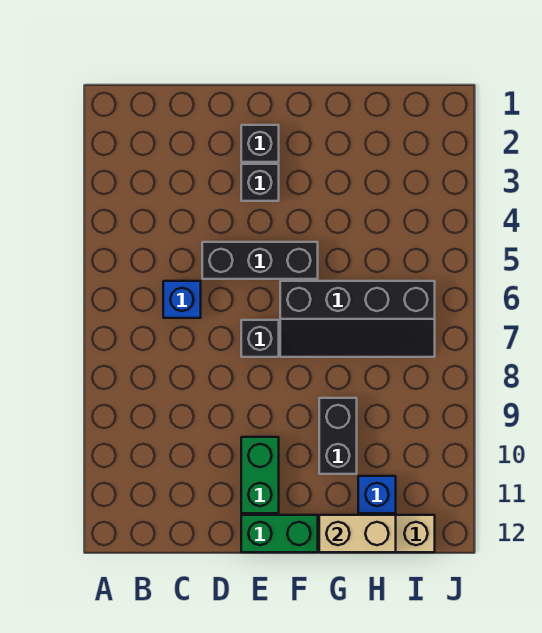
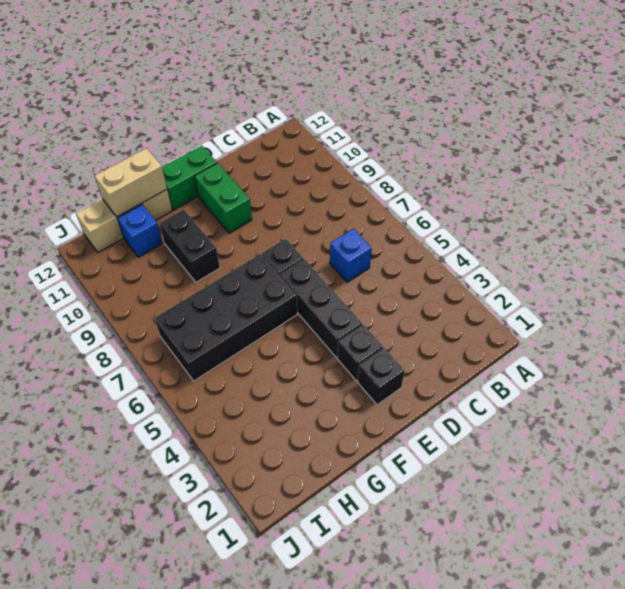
black brick D5:F5 level 1 -> black brick E4:E6 level 1
black slope F6:I7 level 1 top 6 -> black brick F6:I7 level 1

